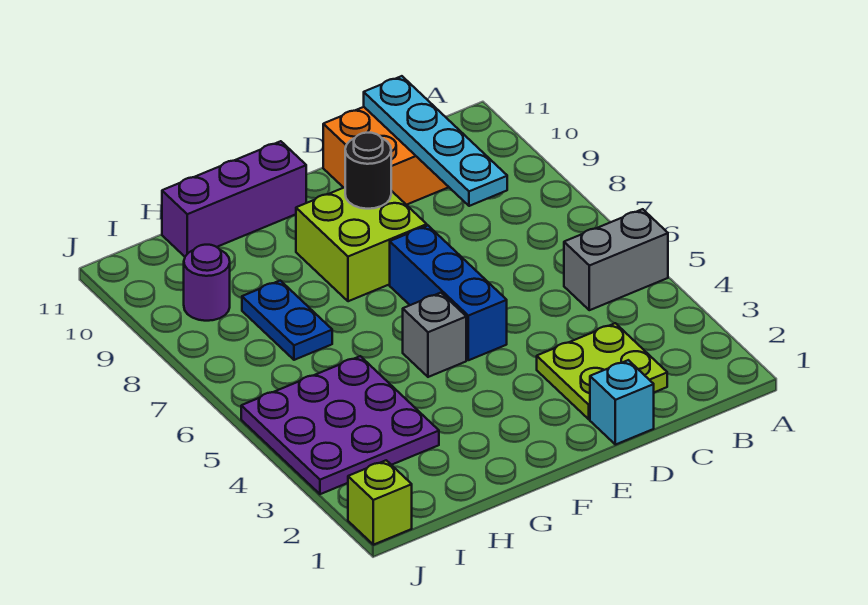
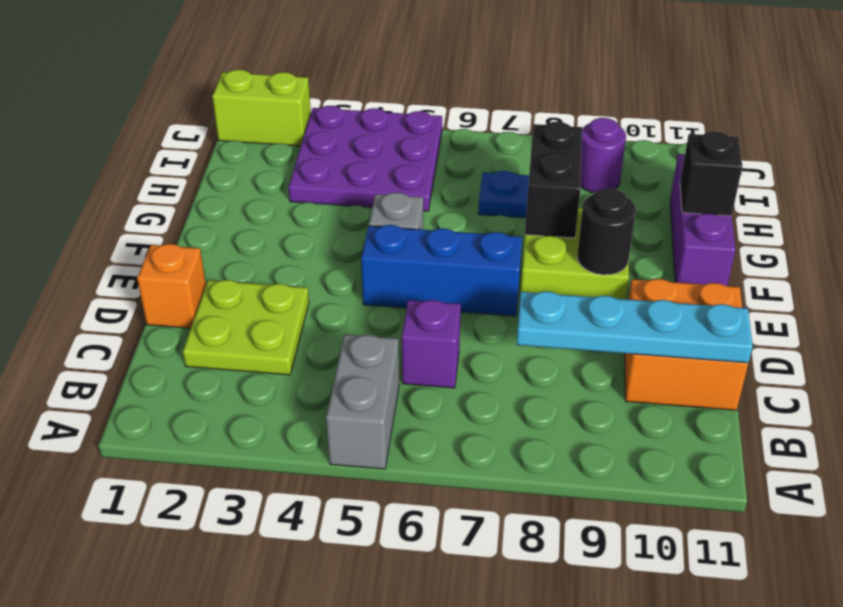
none -> purple brick C6 level 1
cyan brick D1 level 1 -> orange brick D1 level 1
none -> black brick F8:G8 level 2
none -> black brick G11 level 2
lime brick J1 level 1 -> lime brick J1:J2 level 1

